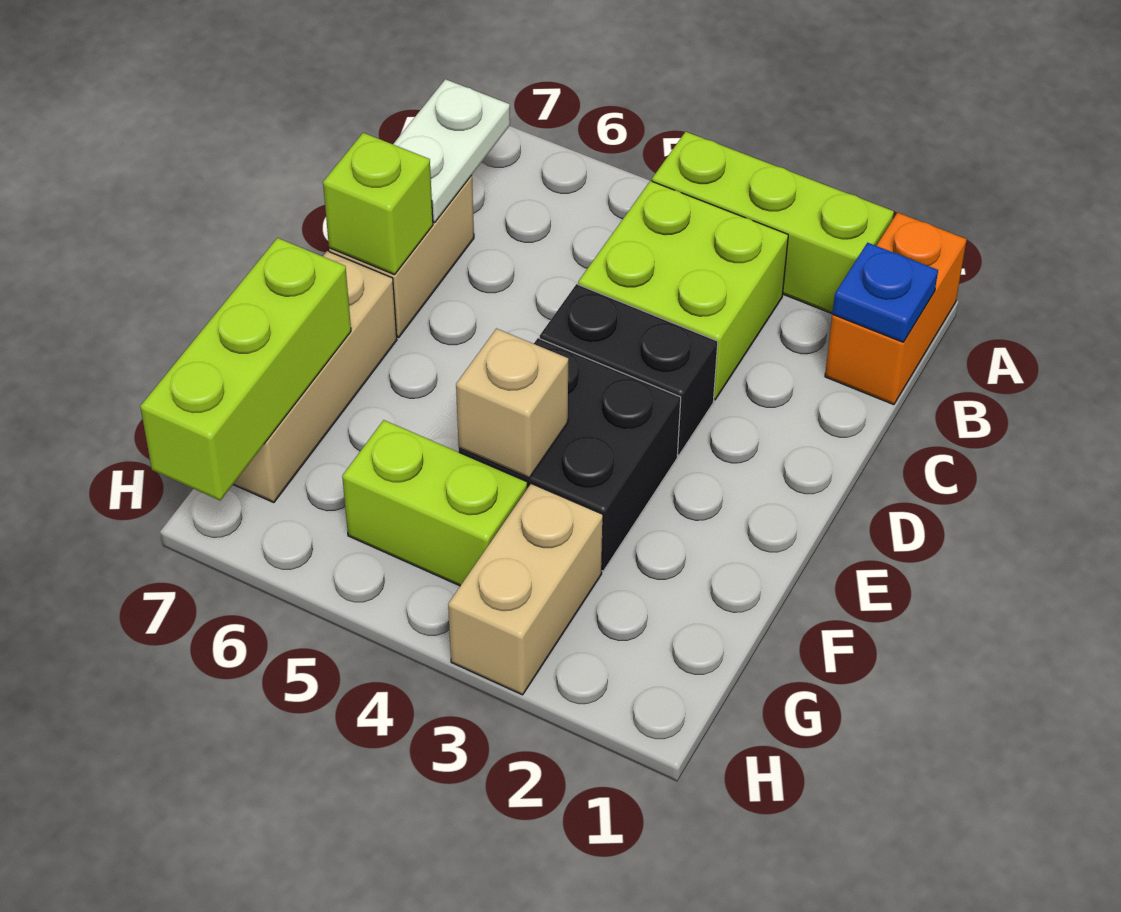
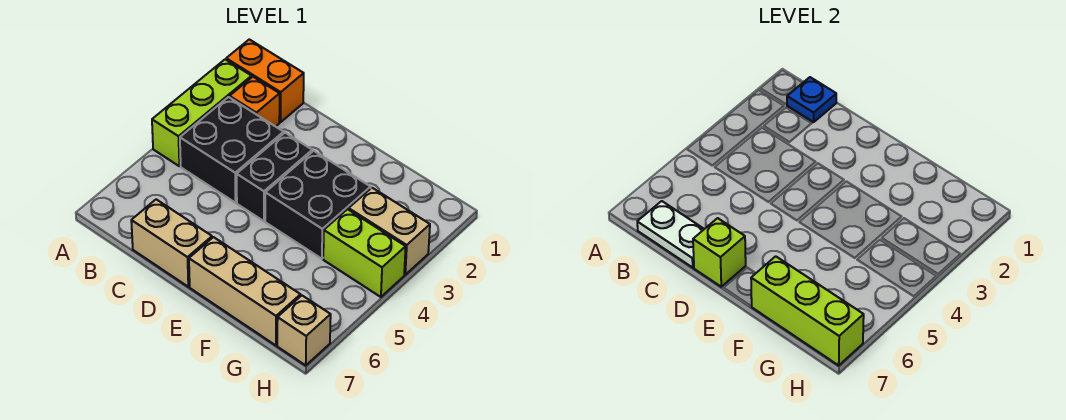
none -> orange brick B2 level 1
lime brick B3:C4 level 1 -> black brick B3:C4 level 1
tan brick F4 level 2 -> tan brick H7 level 1
lime brick G4:G5 level 1 -> lime brick G4:H4 level 1

